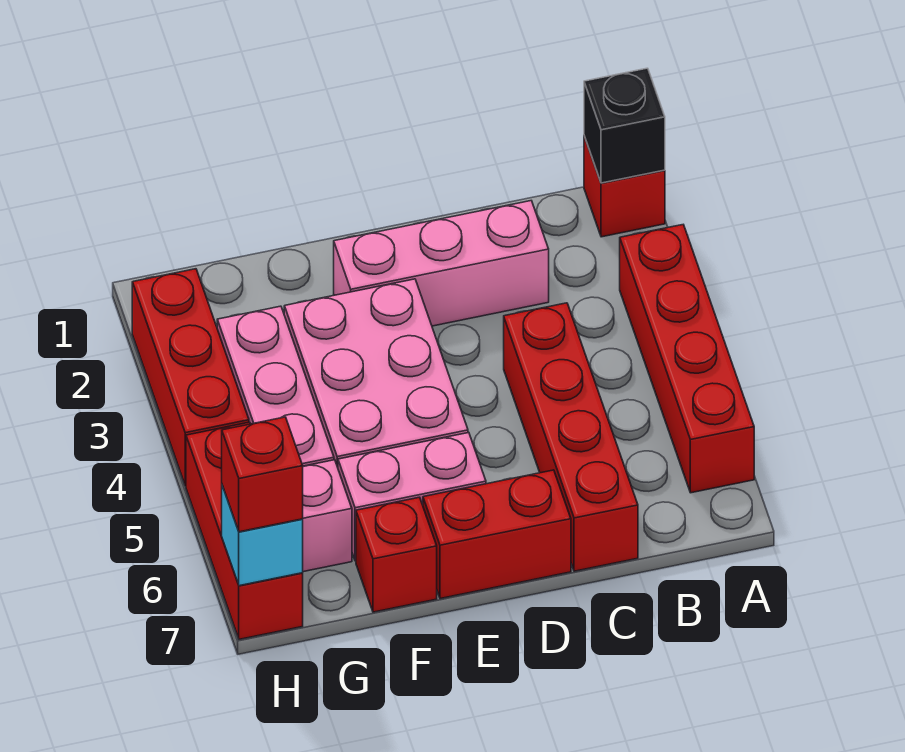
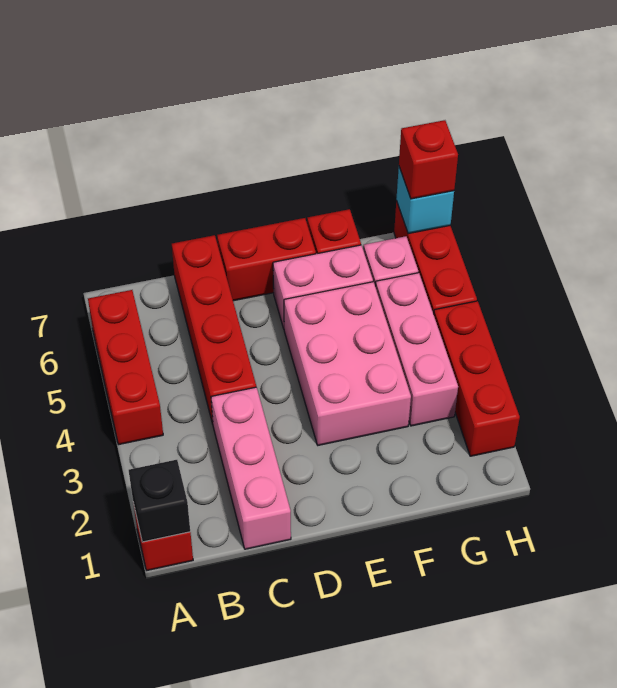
red brick A3:A6 level 1 -> red brick A4:A6 level 1
pink brick C2:E2 level 1 -> pink brick C1:C3 level 1

